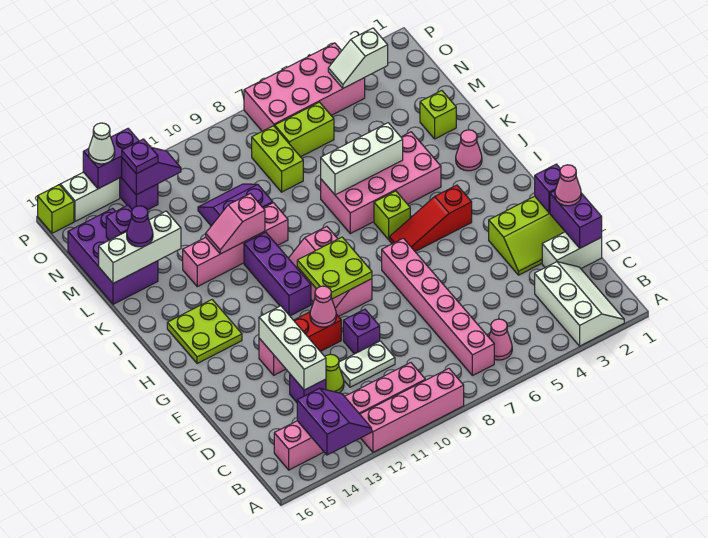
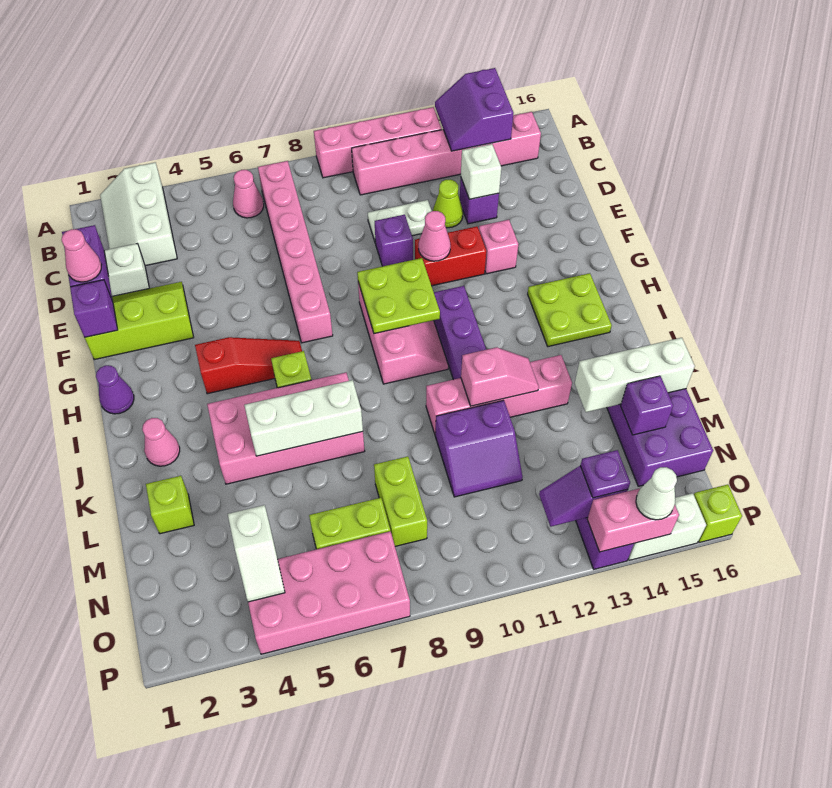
white brick D13:F13 level 2 -> white brick D13 level 2
purple cone L15 level 3 -> purple cone H1 level 1
white slope O3:O4 level 2 top 3 -> white slope N4:O4 level 2 top N
purple brick P13:P14 level 2 -> pink brick P13:P14 level 2

